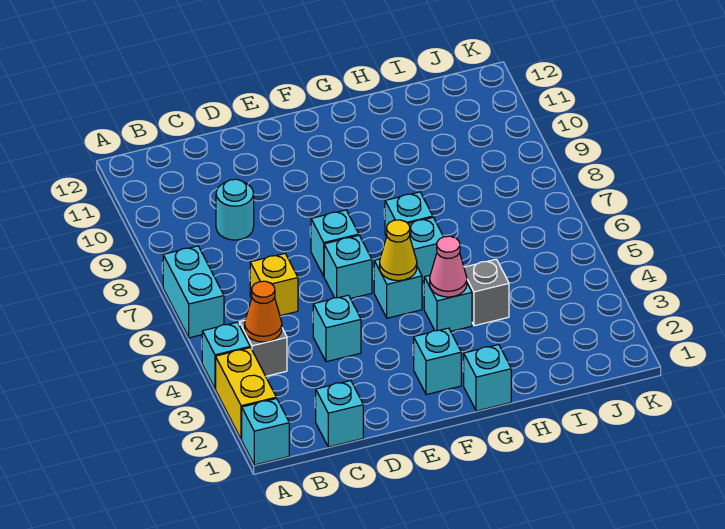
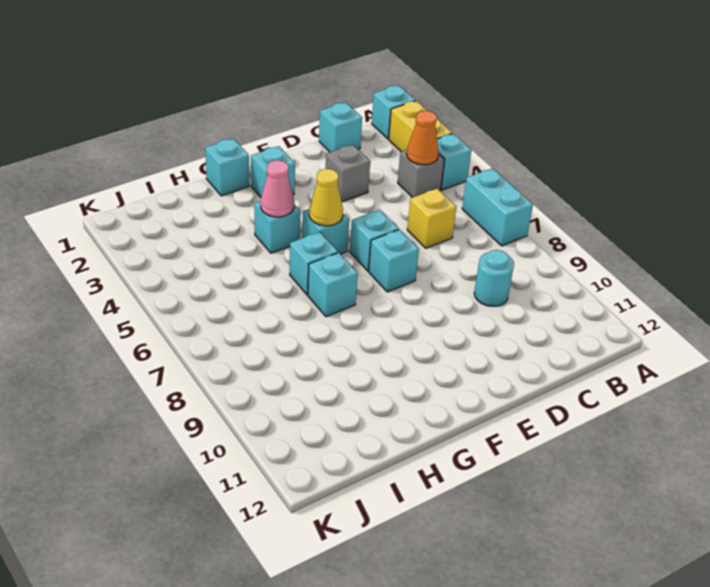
cyan brick D4 level 1 -> none
grey brick H4 level 1 -> grey brick D3 level 1

